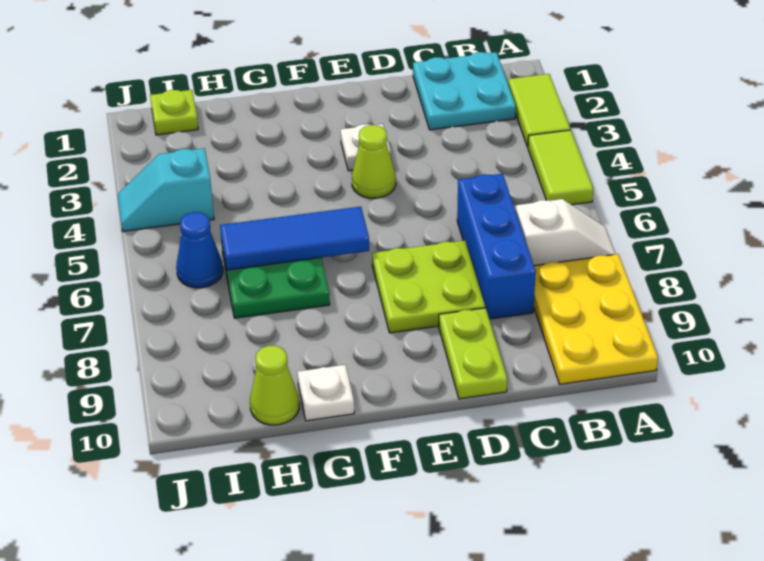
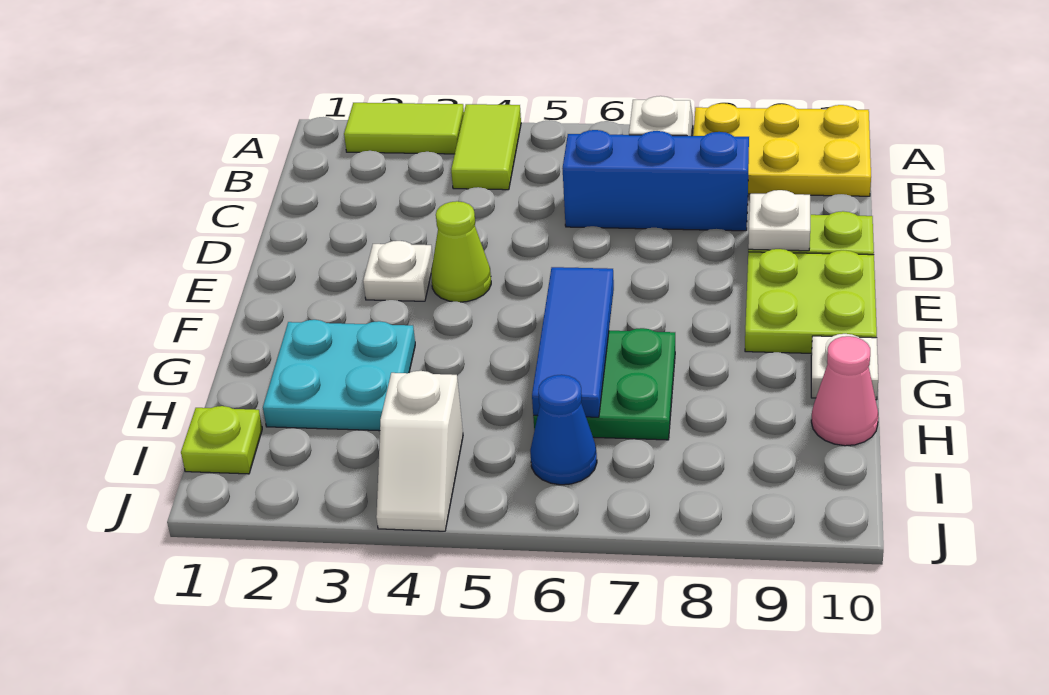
lime tile A4:A5 level 1 -> lime tile A4:B4 level 1
cyan plate B1:C2 level 1 -> cyan plate G2:H3 level 1
lime plate D7:E8 level 1 -> lime plate E9:F10 level 1
none -> white plate D9 level 2
lime cone H10 level 1 -> pink cone H10 level 1
cyan slope I4:J4 level 1 top I -> white slope I4:J4 level 1 top I

